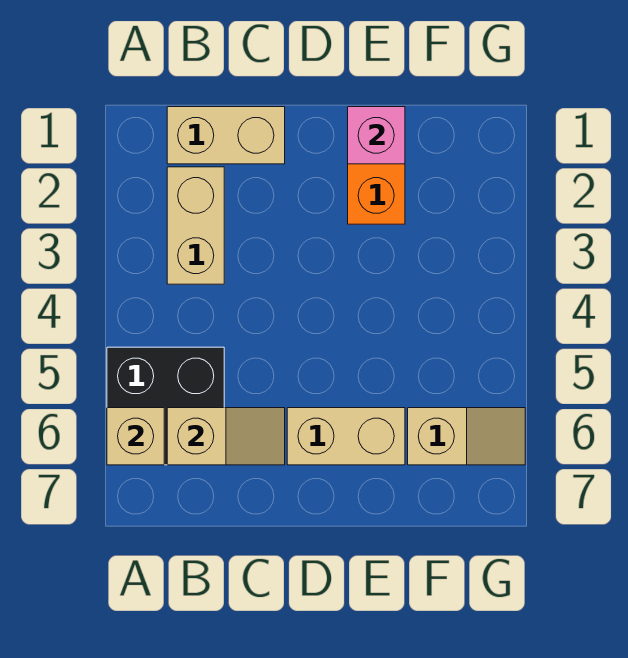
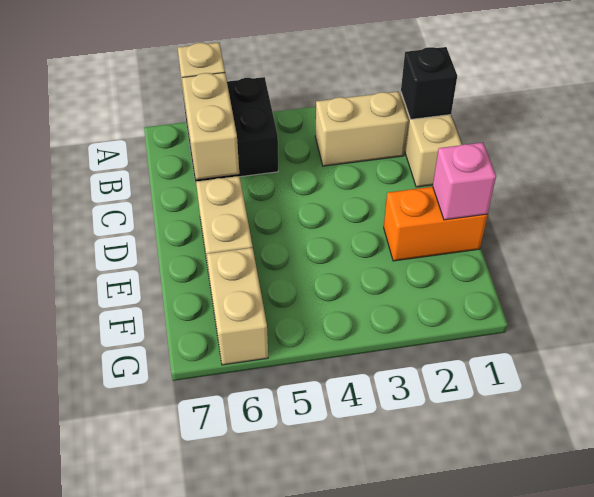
none -> black brick B1 level 2
tan slope B6:C6 level 2 top B -> tan brick B6:C6 level 2
tan slope F6:G6 level 1 top F -> tan brick F6:G6 level 1

